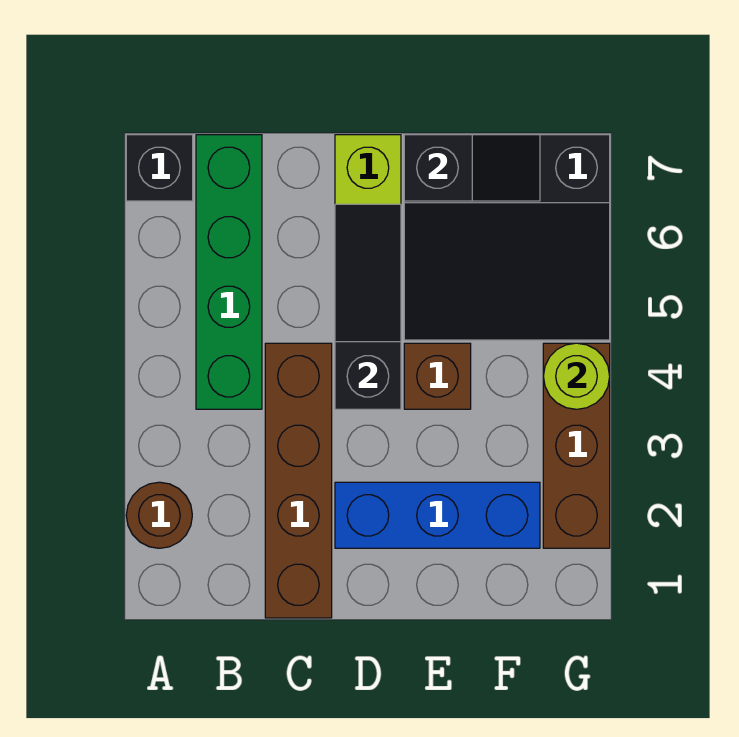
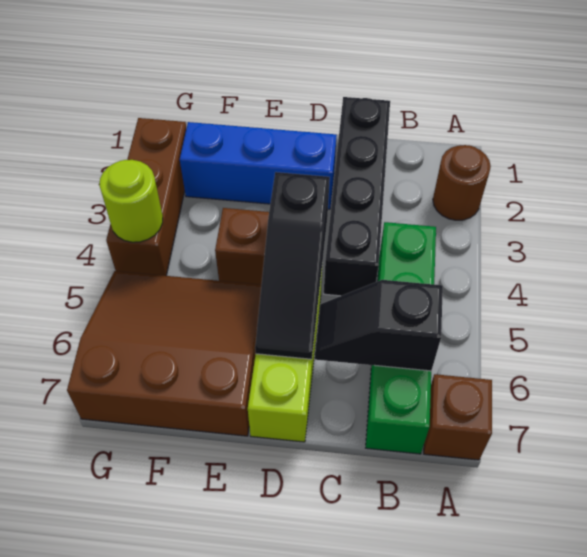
black brick A7 level 1 -> brown brick A7 level 1
brown brick C1:C4 level 1 -> black brick C1:C4 level 1
black slope E5:G7 level 1 top 7 -> brown slope E5:G7 level 1 top 7
black slope E7:F7 level 2 top E -> black slope B6:C6 level 2 top B

